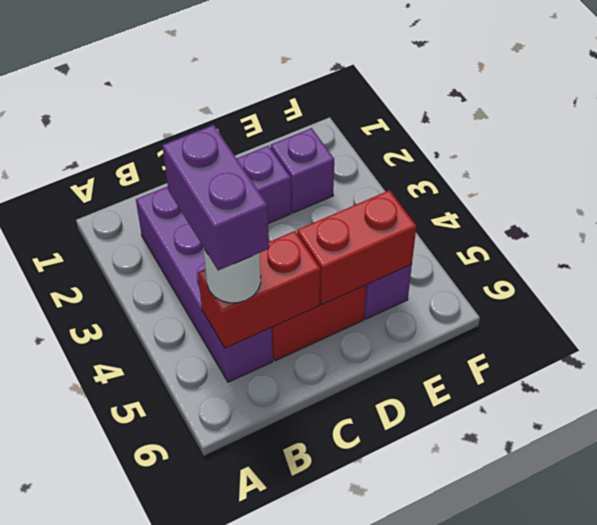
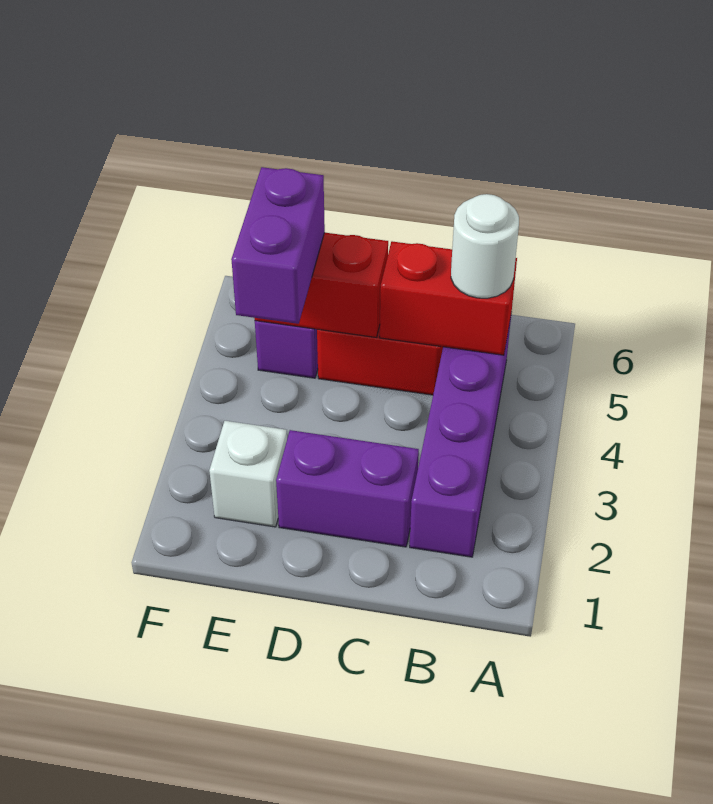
purple brick B4:B5 level 4 -> purple brick E4:E5 level 3
purple brick E2 level 1 -> white brick E2 level 1

